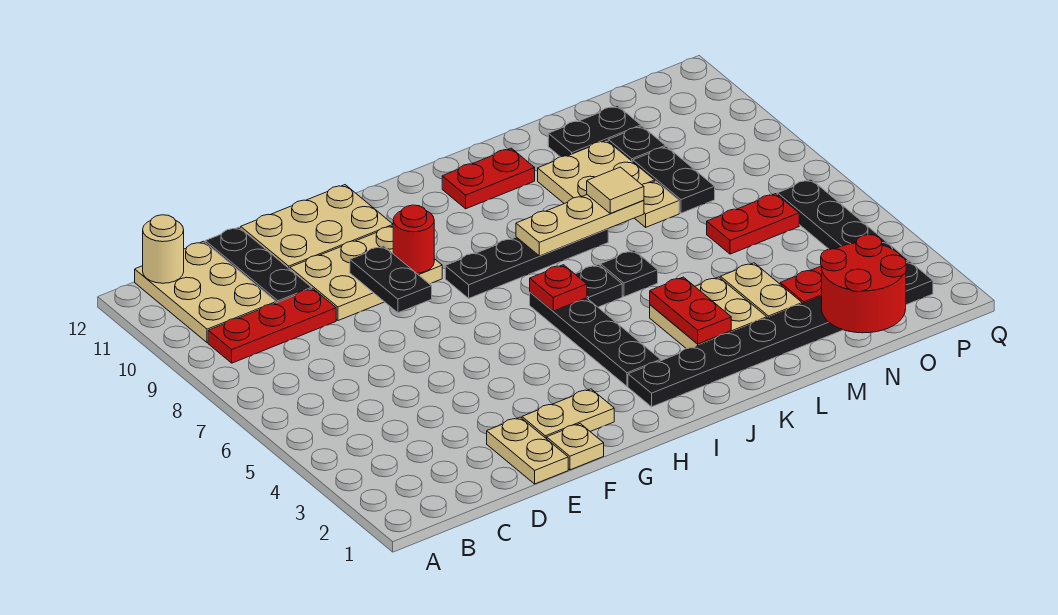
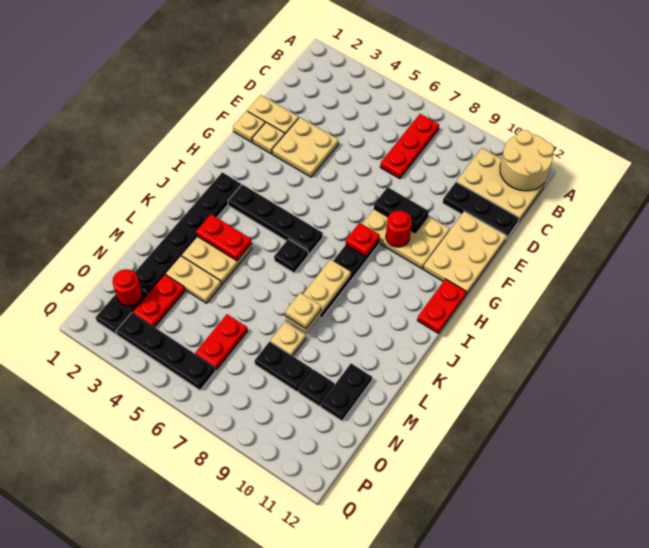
red plate B9:D9 level 1 -> red plate B7:D7 level 1
tan round brick B12 level 2 -> tan round brick A11:B12 level 2
tan plate E9:G10 level 1 -> tan plate F8:G10 level 1
tan plate F2:G2 level 1 -> tan plate F2 level 1
red plate I6 level 2 -> red plate H8 level 2
red plate J11:K11 level 1 -> red plate H12:I12 level 1
black plate K6 level 1 -> none
tan tile L8 level 3 -> tan plate L8 level 3
tan plate L9:M10 level 1 -> tan plate E3:F4 level 1
red round brick N1:O2 level 2 -> red round brick O2 level 2

